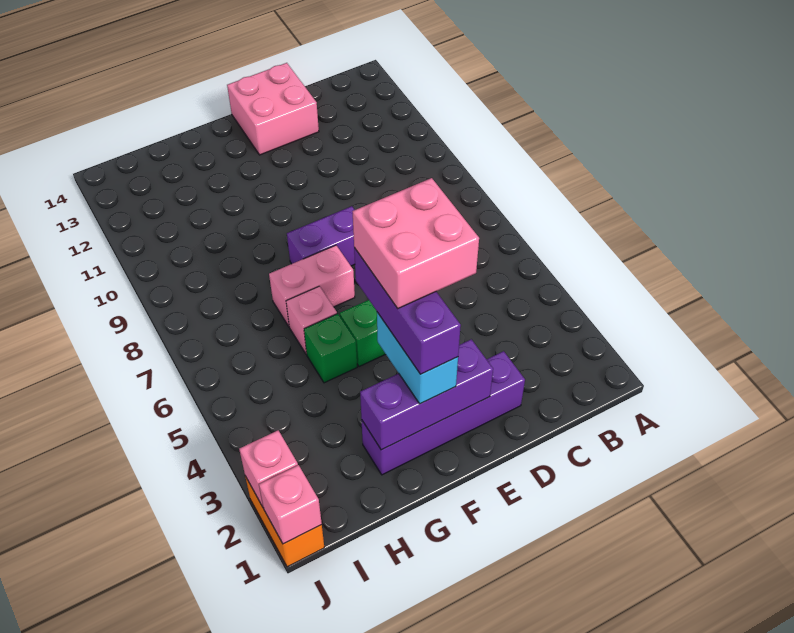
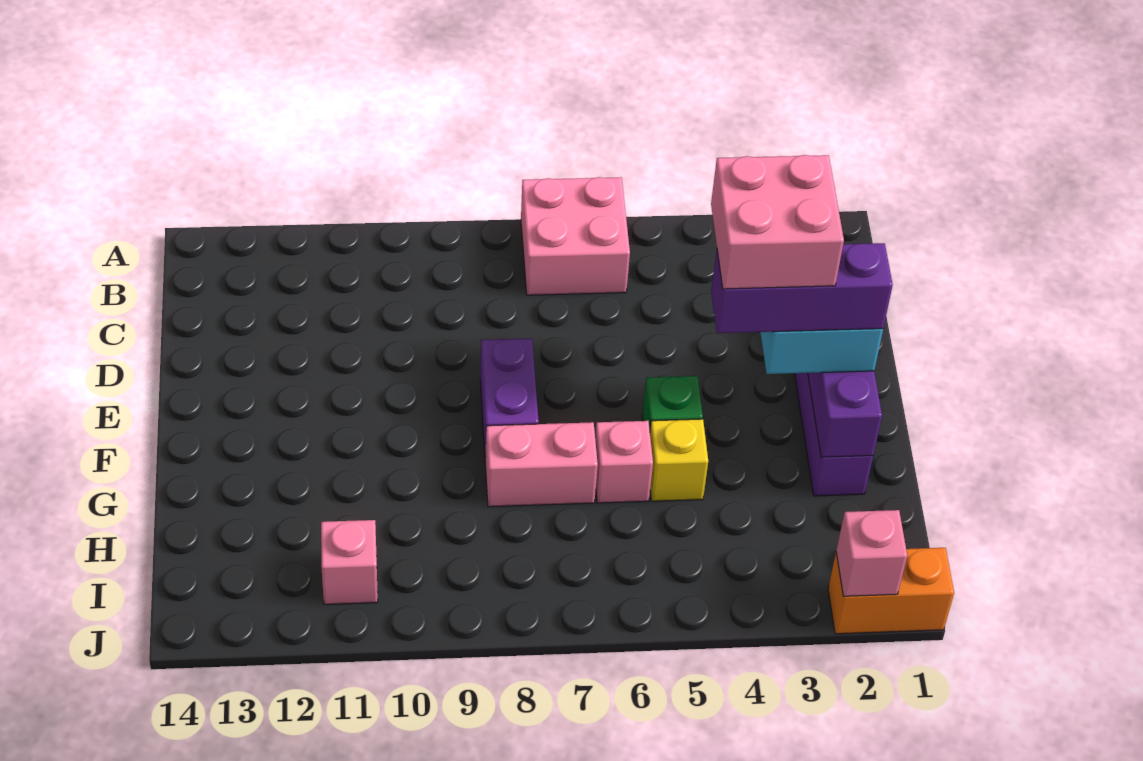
pink brick D13:E14 level 1 -> pink brick A6:B7 level 1
pink brick F7:G7 level 1 -> pink brick G7:G8 level 1
green brick G5 level 1 -> yellow brick G5 level 1
pink brick J1 level 2 -> pink brick I11 level 1

